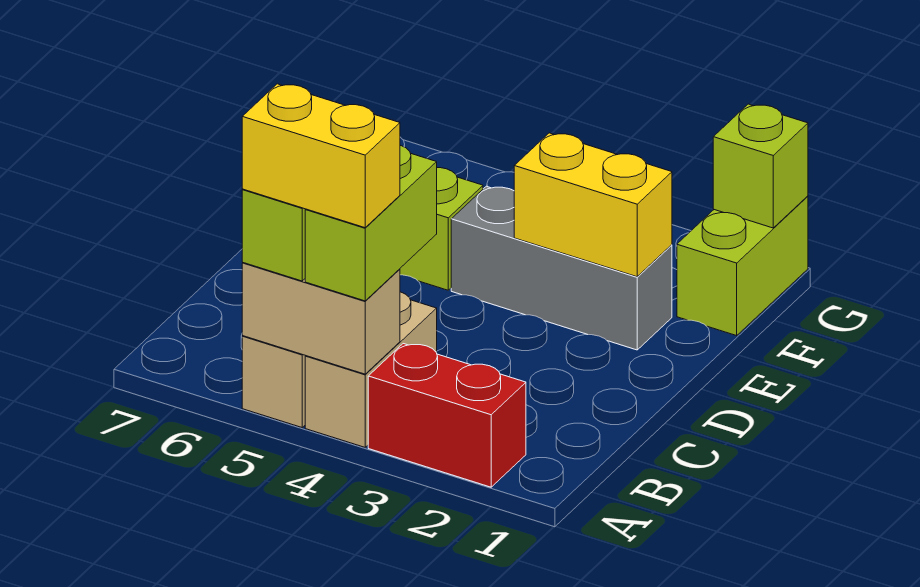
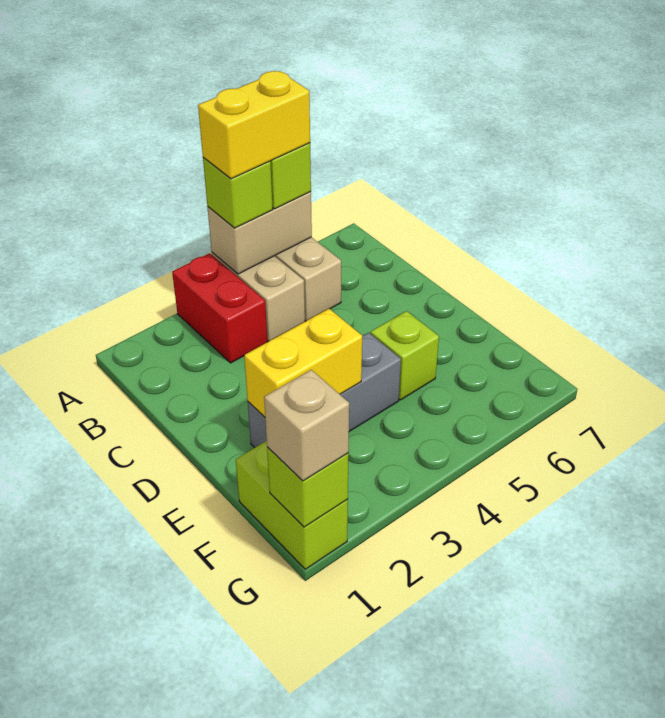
red brick A2:A3 level 1 -> red brick A3:B3 level 1
lime brick A4:B4 level 3 -> lime brick A4 level 3
none -> tan brick G1 level 3

